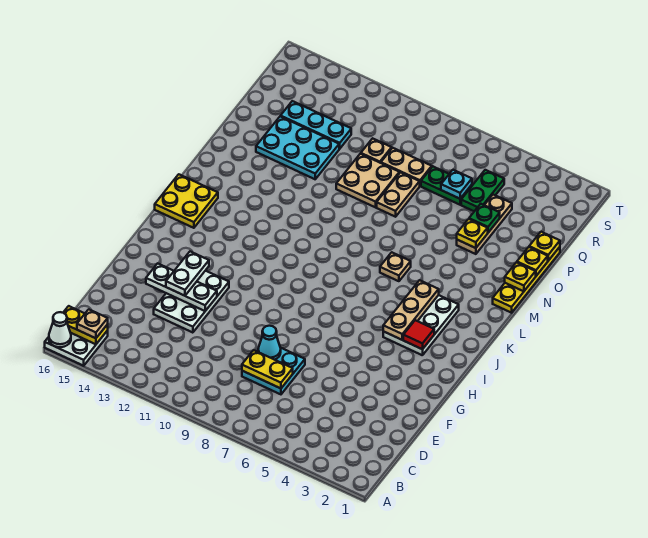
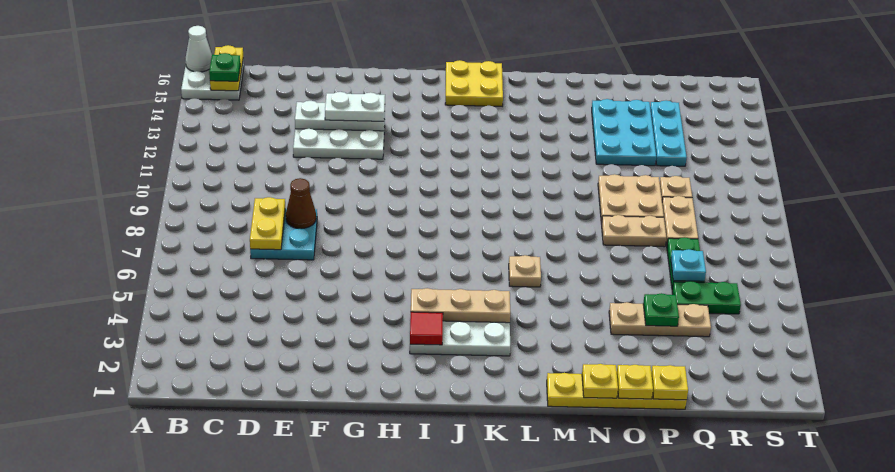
tan plate B15 level 3 -> green plate B15 level 3
cyan cone E8 level 2 -> brown cone E8 level 2
white plate F12:F14 level 2 -> white plate E13:G13 level 2
yellow plate O4 level 2 -> none

